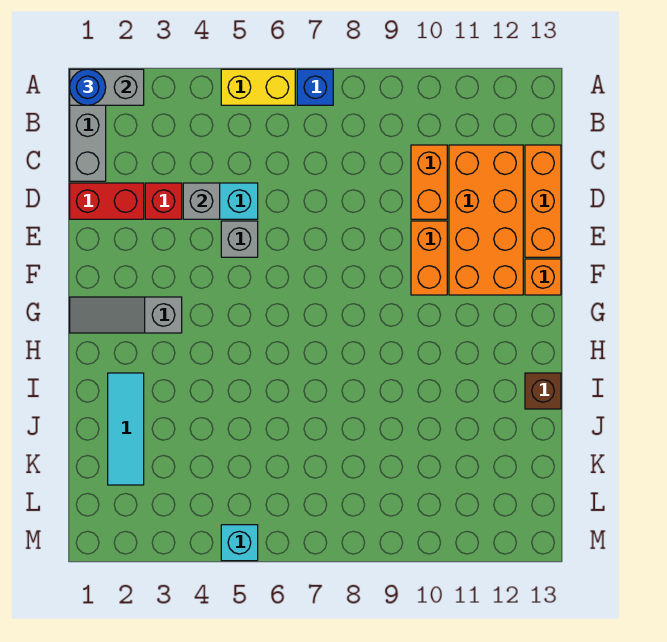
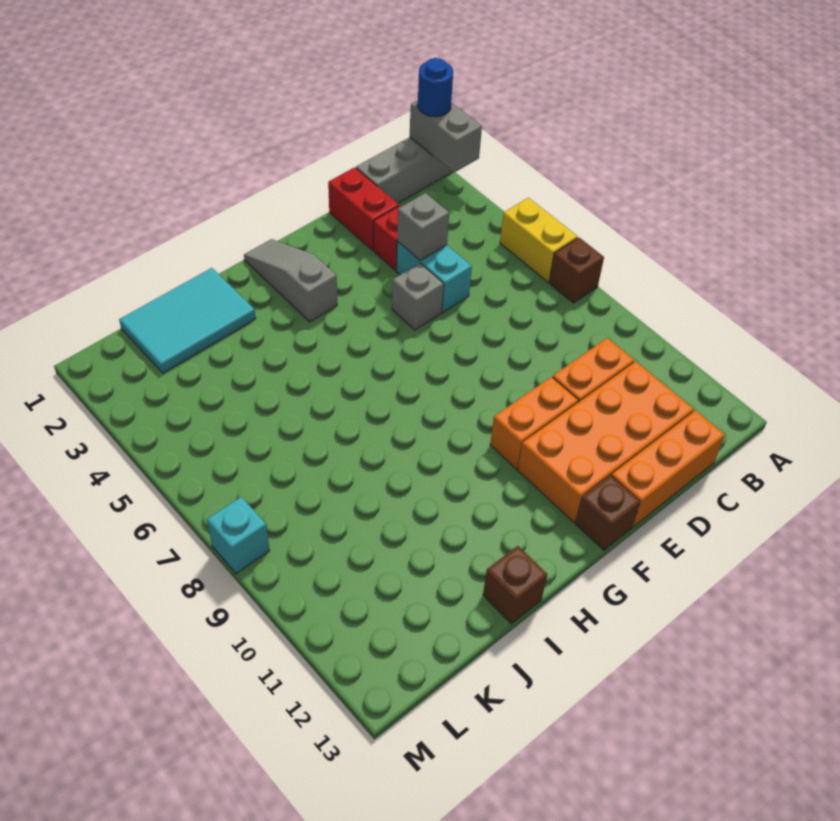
blue brick A7 level 1 -> brown brick A7 level 1
orange brick F13 level 1 -> brown brick F13 level 1
cyan tile I2:K2 level 1 -> cyan tile I1:K2 level 1
cyan brick M5 level 1 -> cyan brick M8 level 1

